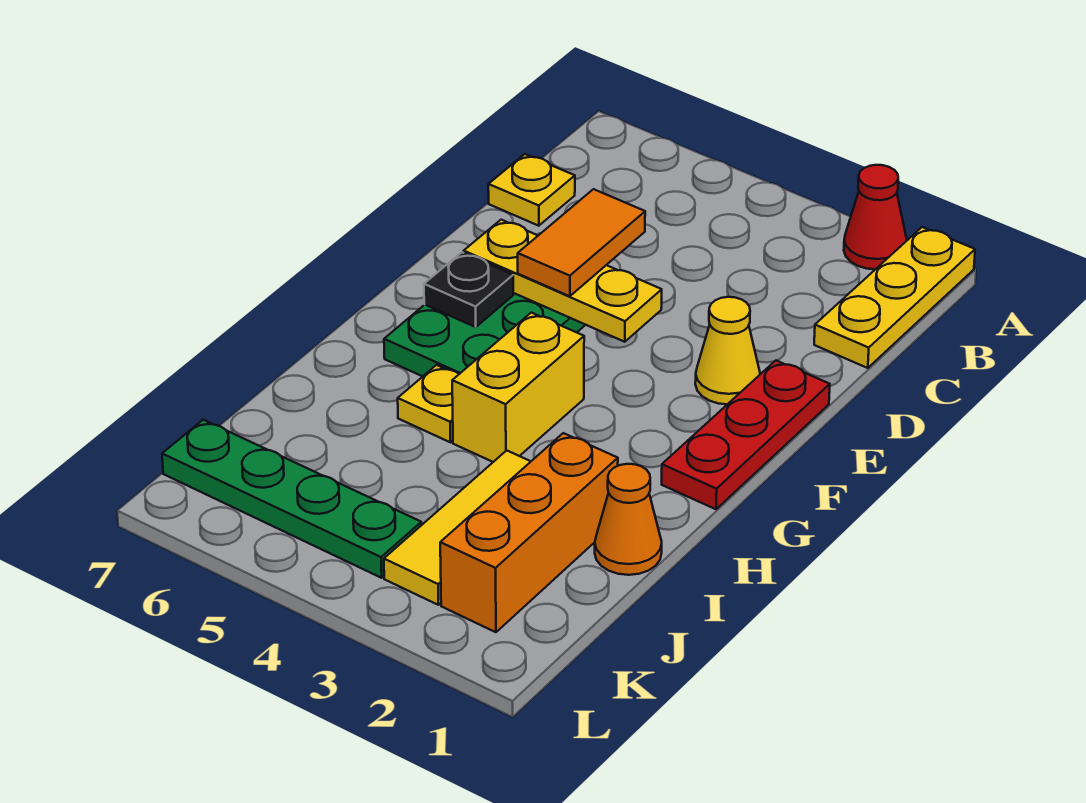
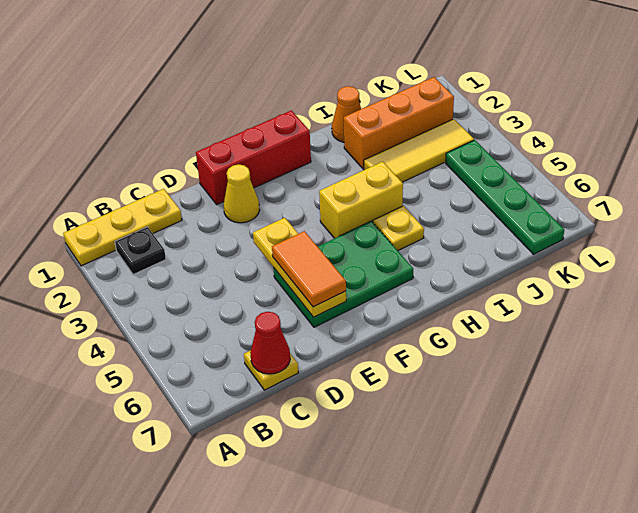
red cone A2 level 1 -> red cone C7 level 2
orange tile D5:E5 level 3 -> orange tile E5:E6 level 3
red plate E1:G1 level 1 -> red brick E1:G1 level 1
black plate F6 level 2 -> black plate B2 level 1

